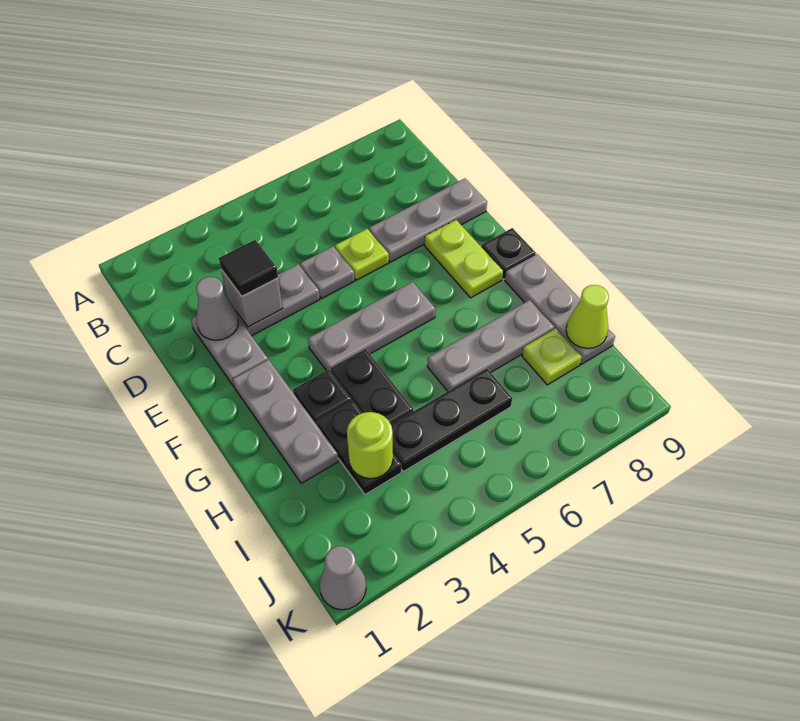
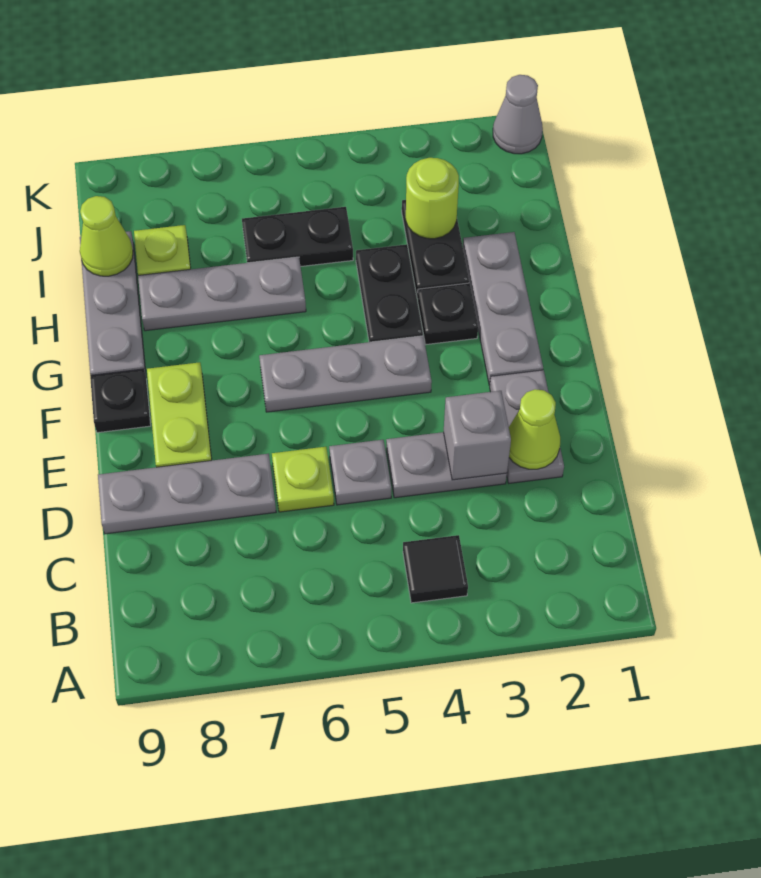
grey cone D2 level 2 -> lime cone D2 level 2
black tile D3 level 3 -> black tile B4 level 1
black plate I4:I6 level 1 -> black plate I5:I6 level 1

